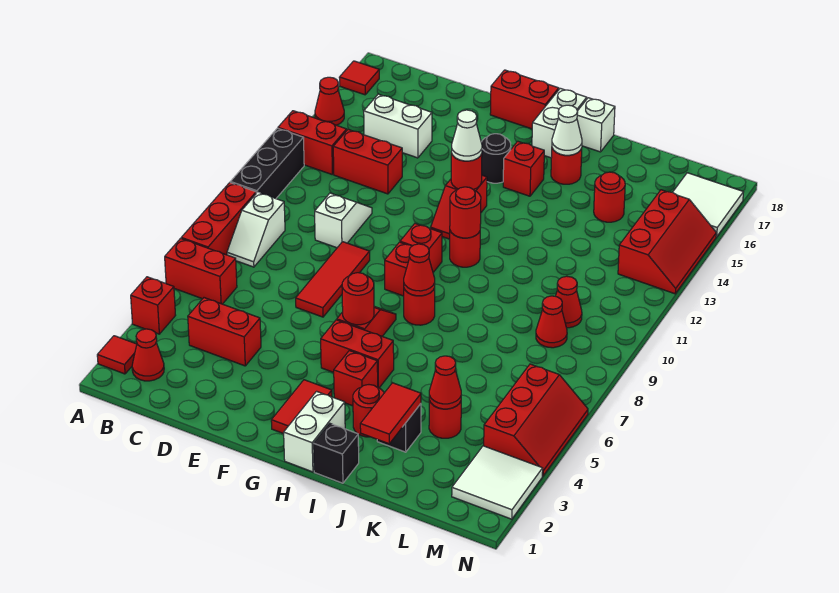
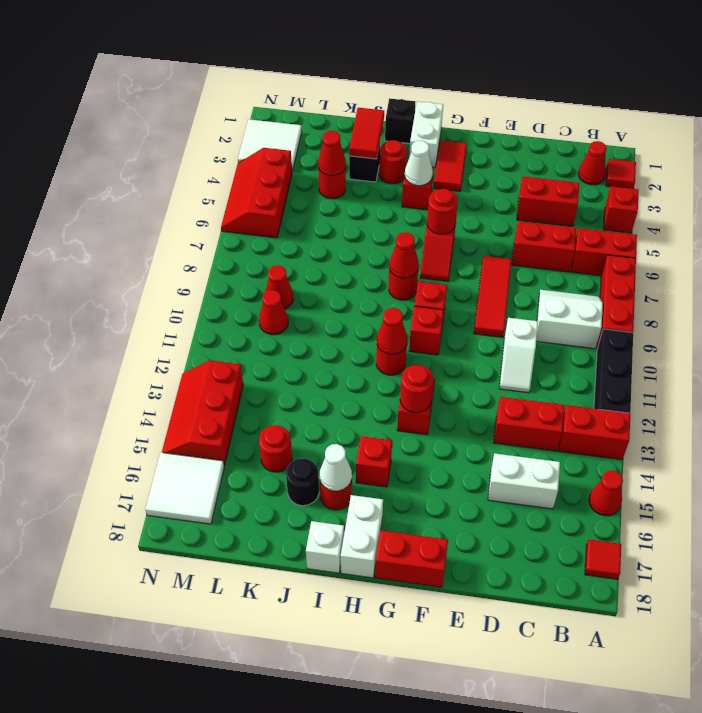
white slope B8:B9 level 1 top 9 -> white slope B8:C9 level 1 top 9
red brick G5:H5 level 1 -> red brick C6:D6 level 1
white cone G13 level 3 -> white cone H4 level 2
black round brick G15 level 1 -> black round brick J16 level 1
red round brick H11 level 2 -> red cone H11 level 2

